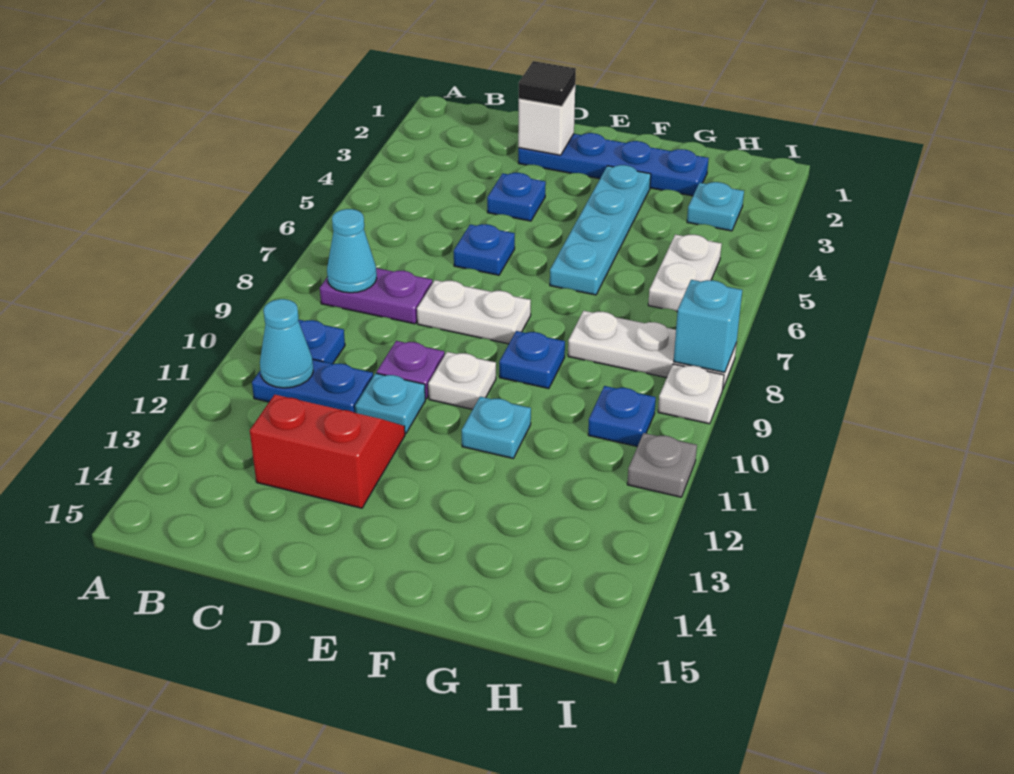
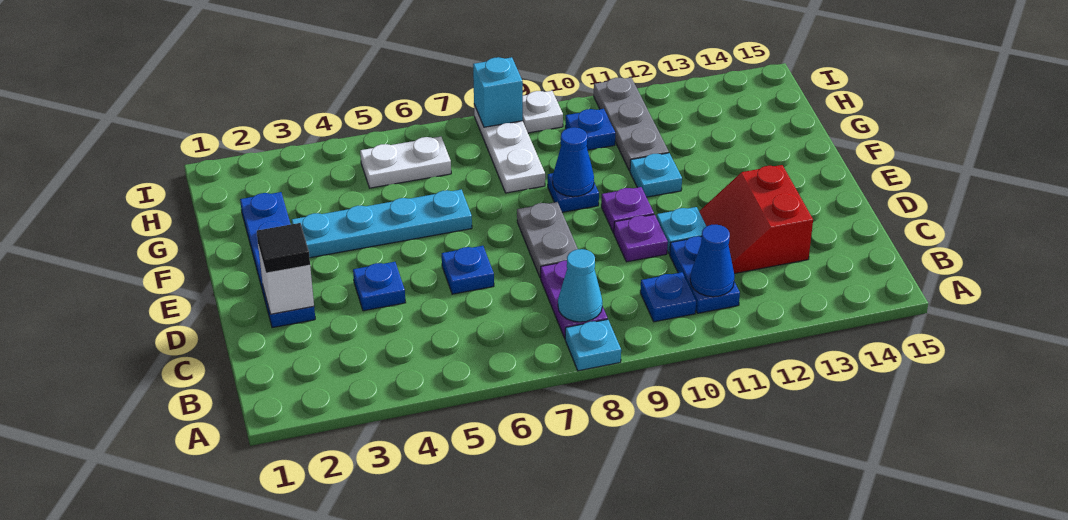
cyan cone B11 level 2 -> blue cone B11 level 2
white plate D8:E8 level 1 -> grey plate D8:E8 level 1
white plate E10 level 1 -> purple plate E10 level 1
none -> blue cone F9 level 2
cyan plate H3 level 1 -> cyan plate A8 level 1
grey plate I11 level 1 -> grey plate G11:I11 level 1

